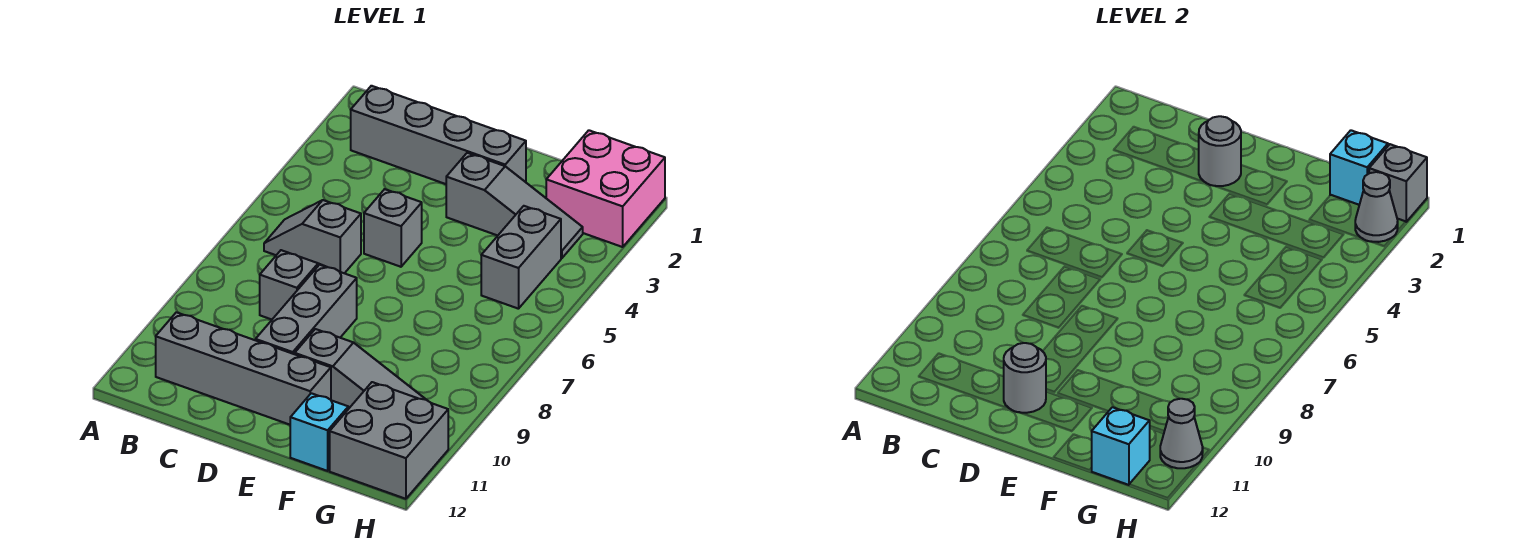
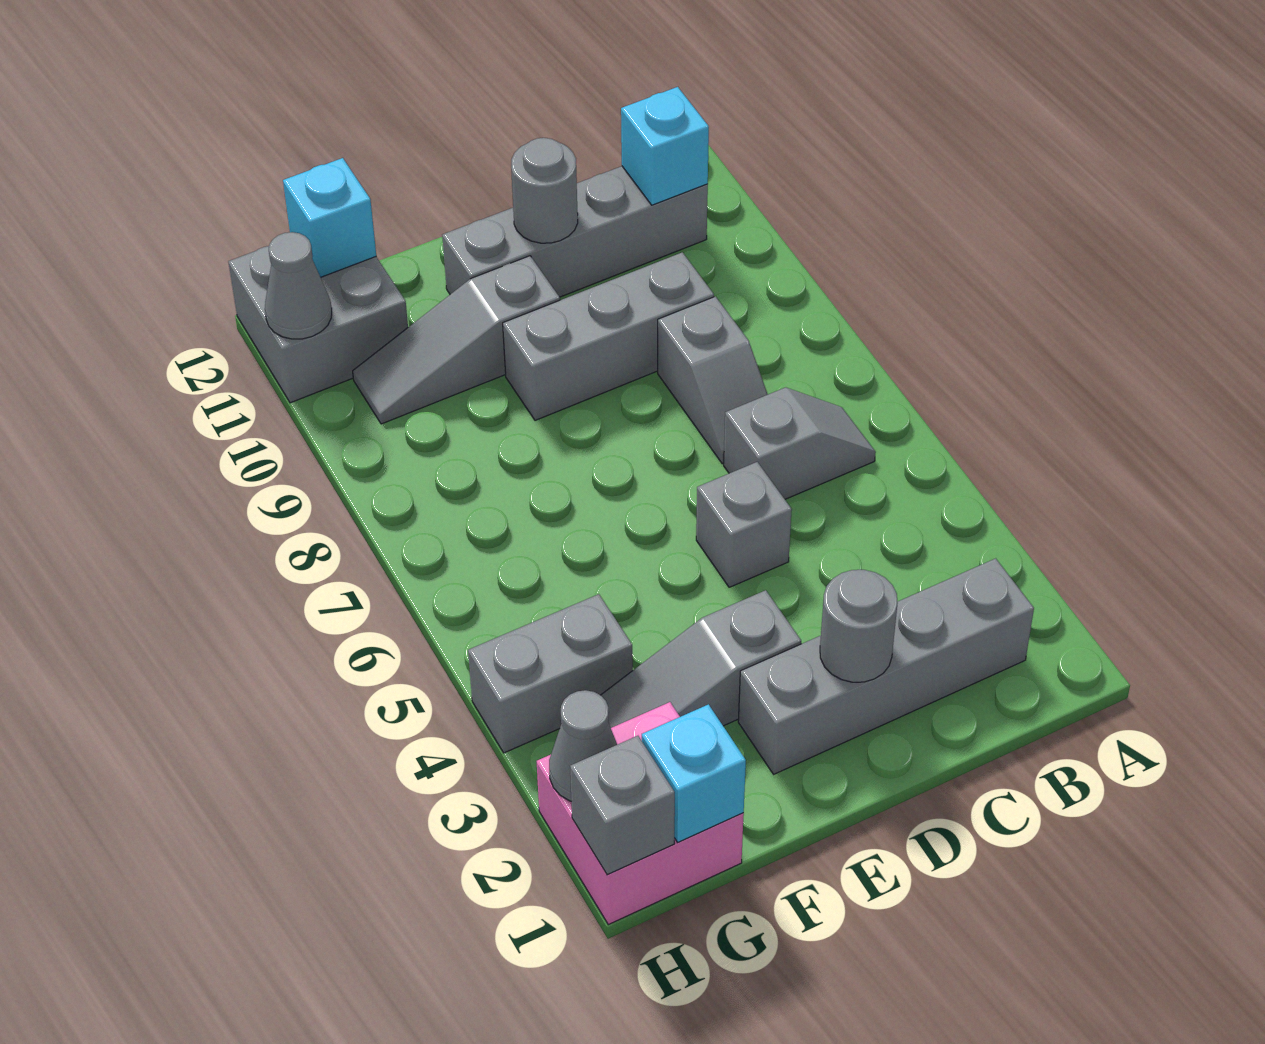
grey brick D8:D10 level 1 -> grey brick C9:E9 level 1
cyan brick F12 level 1 -> cyan brick B11 level 2
grey brick G4:G5 level 1 -> grey brick G4:H4 level 1

